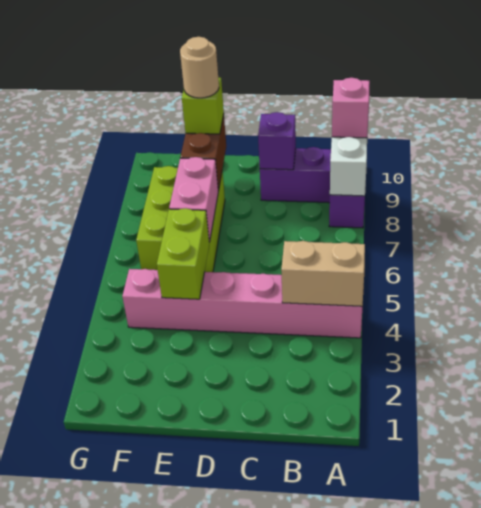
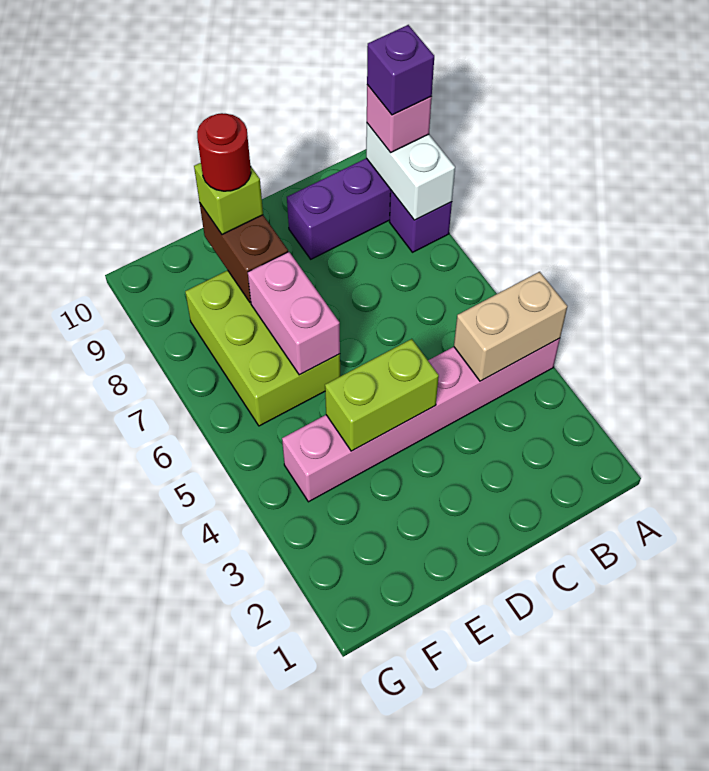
purple brick C9 level 2 -> purple brick A9 level 4
lime brick E4:E5 level 2 -> lime brick D4:E4 level 2
tan round brick E9 level 4 -> red round brick E9 level 4

